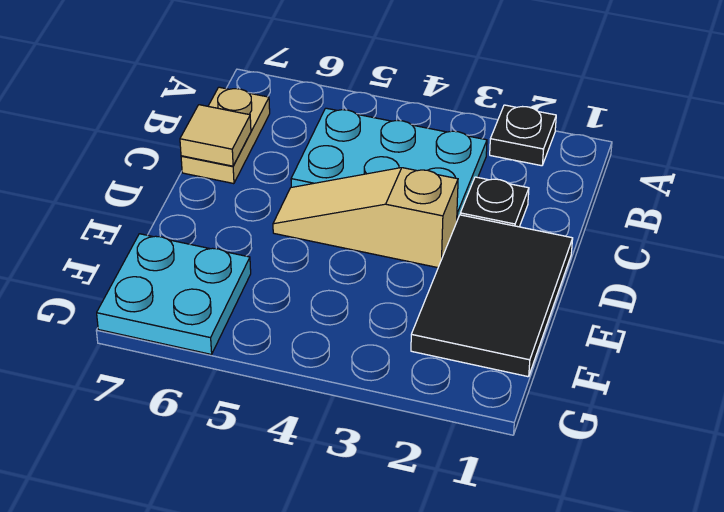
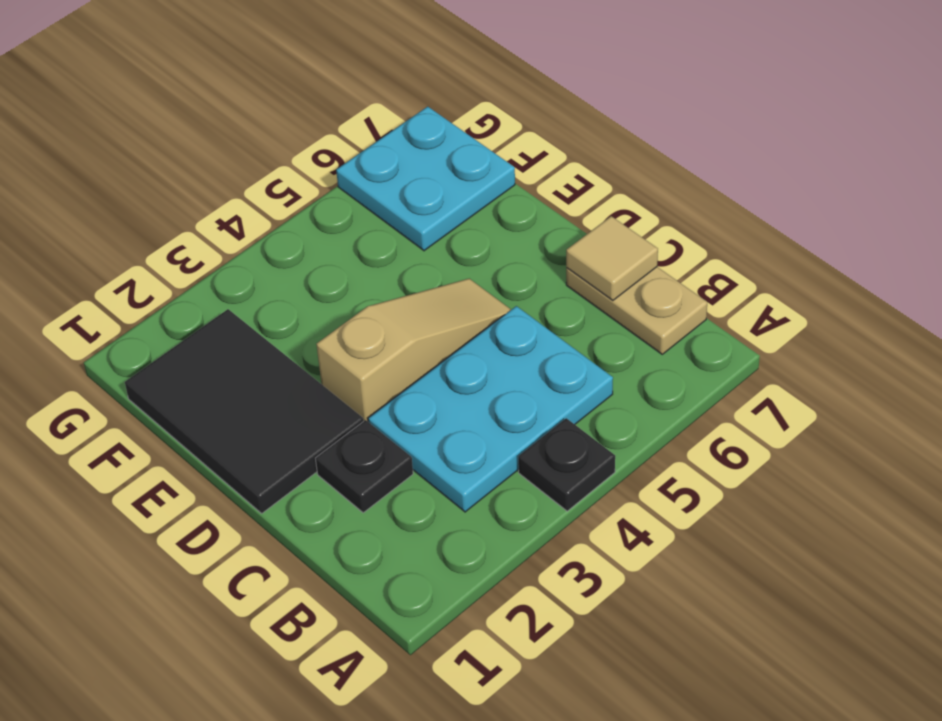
black plate A2 level 1 -> black plate A4 level 1

